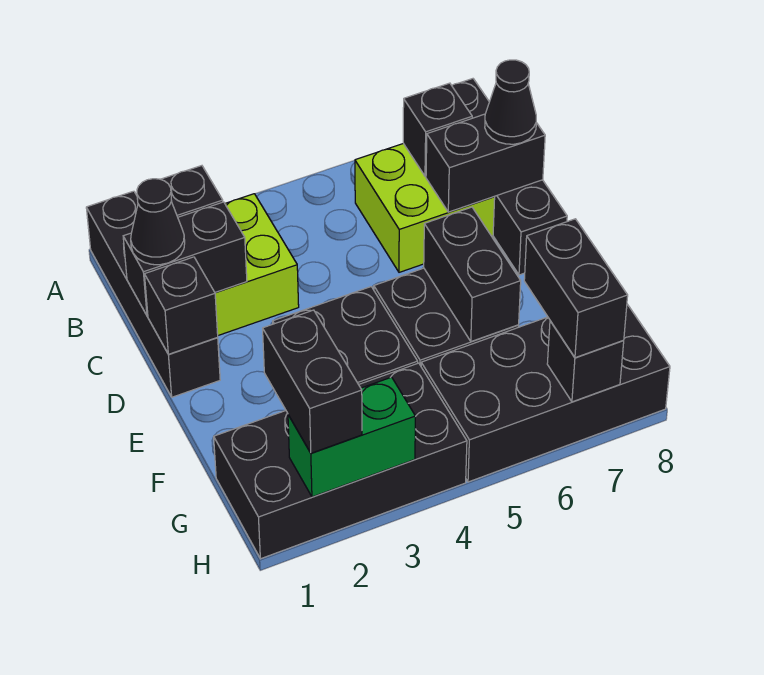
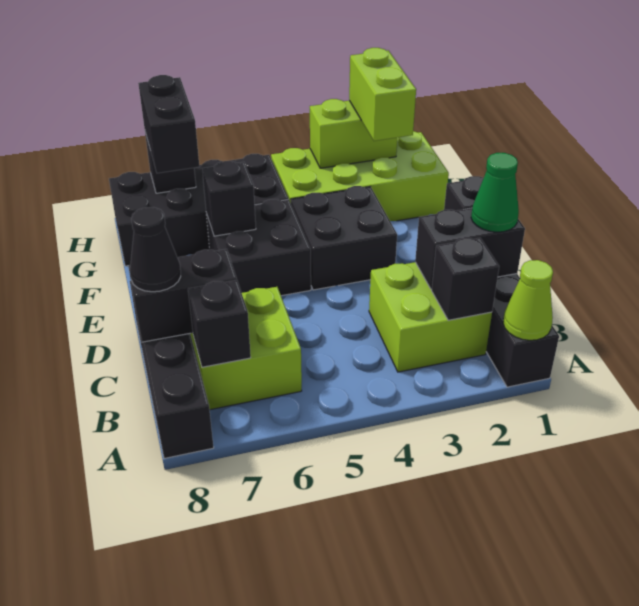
none -> lime cone A1 level 2
black cone C1 level 3 -> green cone C1 level 3
black brick E6:F6 level 2 -> black brick F6 level 2
black brick G1:H4 level 1 -> lime brick G1:H4 level 1
black brick G2:H2 level 3 -> lime brick G2:H2 level 3
green brick H2:H3 level 2 -> lime brick H2:H3 level 2

